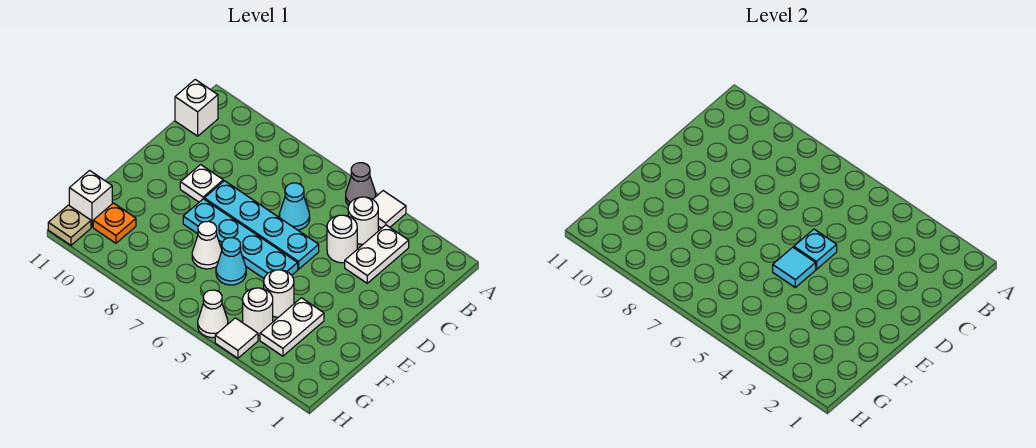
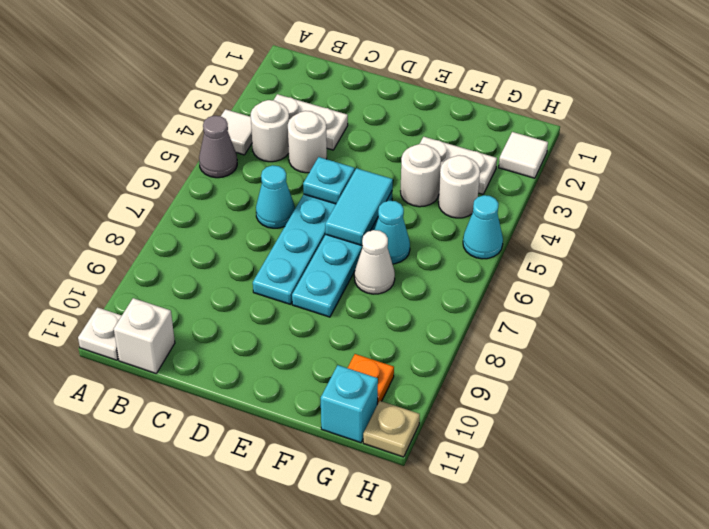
white plate D9 level 1 -> white plate A11 level 1
cyan tile E5 level 2 -> cyan tile E5:E6 level 2
white brick G11 level 1 -> cyan brick G11 level 1
white tile H4 level 1 -> white tile H2 level 1
white cone H5 level 1 -> cyan cone H5 level 1

